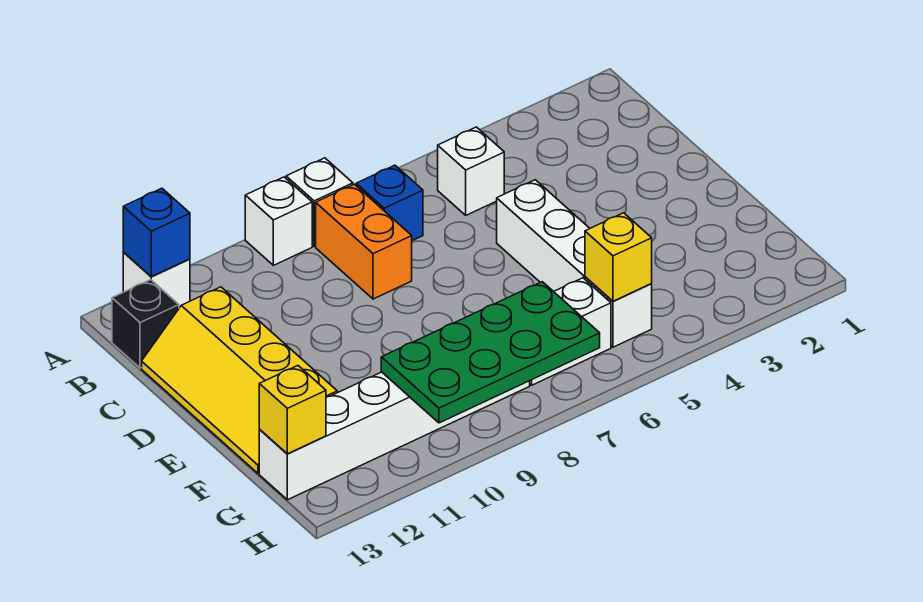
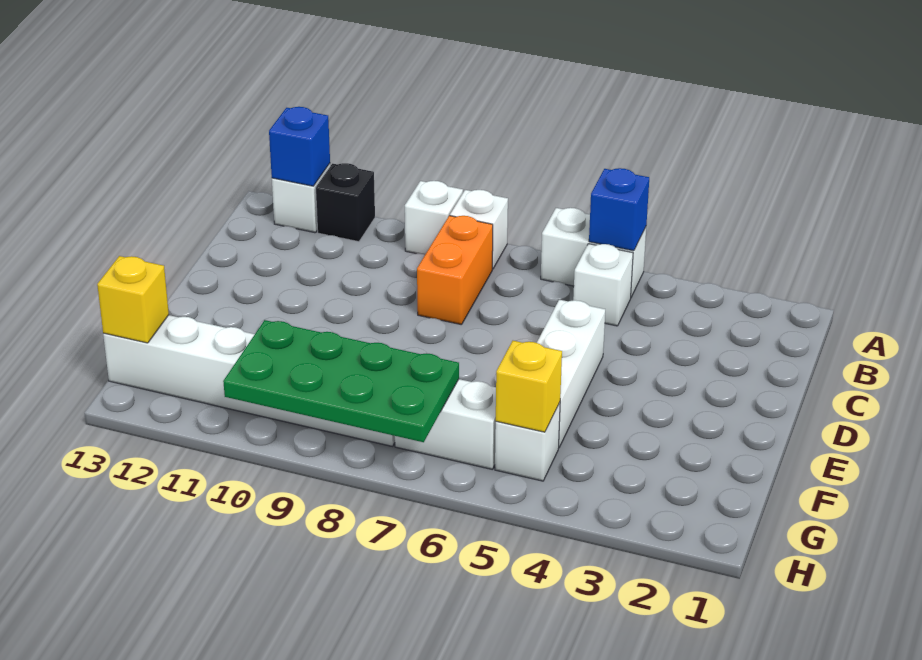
none -> white brick A5:A6 level 1
blue brick B7 level 1 -> blue brick A5 level 2
black brick B13 level 1 -> black brick A11 level 1
yellow slope C12:F13 level 1 top 12 -> none

